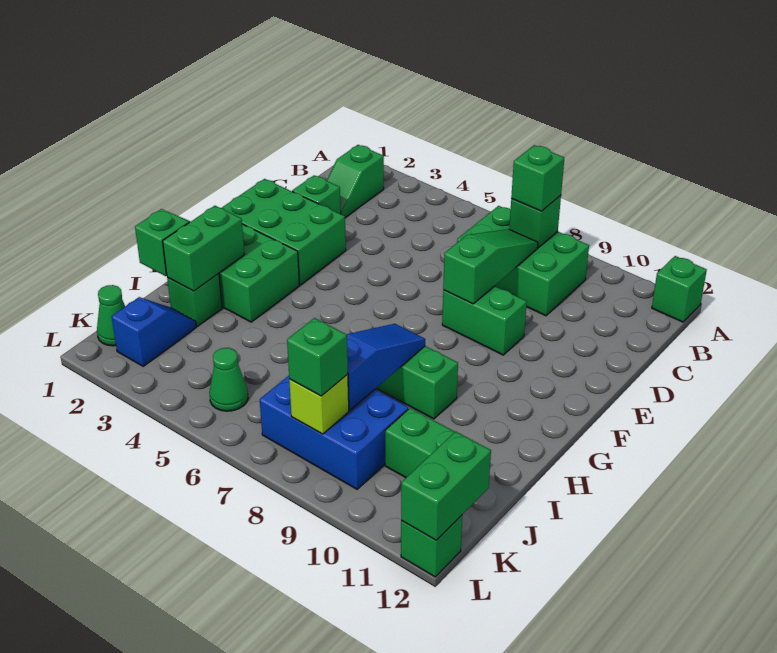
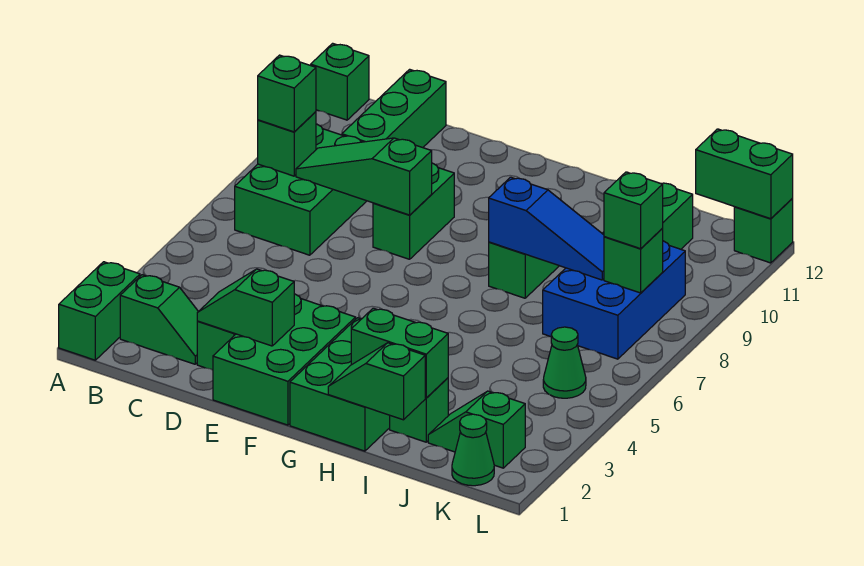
none -> green brick A1:A2 level 1
none -> green brick C10:C12 level 1
none -> green slope D2:E2 level 2 top E
blue slope H8:J8 level 2 top J -> blue slope H8:J8 level 2 top H
blue slope J2:K2 level 1 top K -> green slope J2:K2 level 1 top K
lime brick K8 level 2 -> green brick K8 level 2

